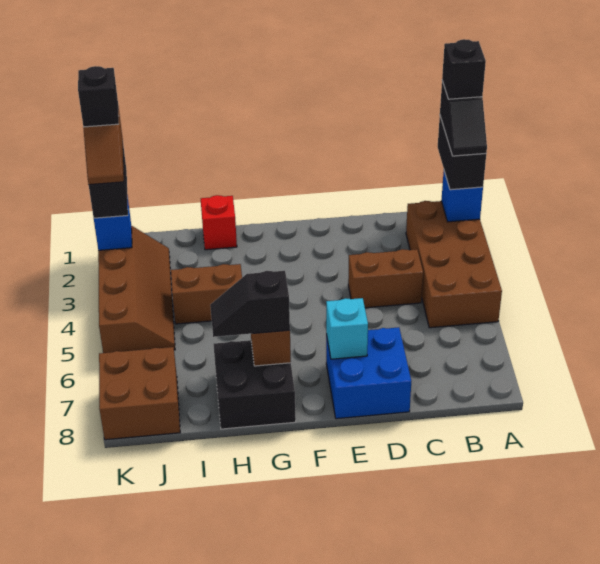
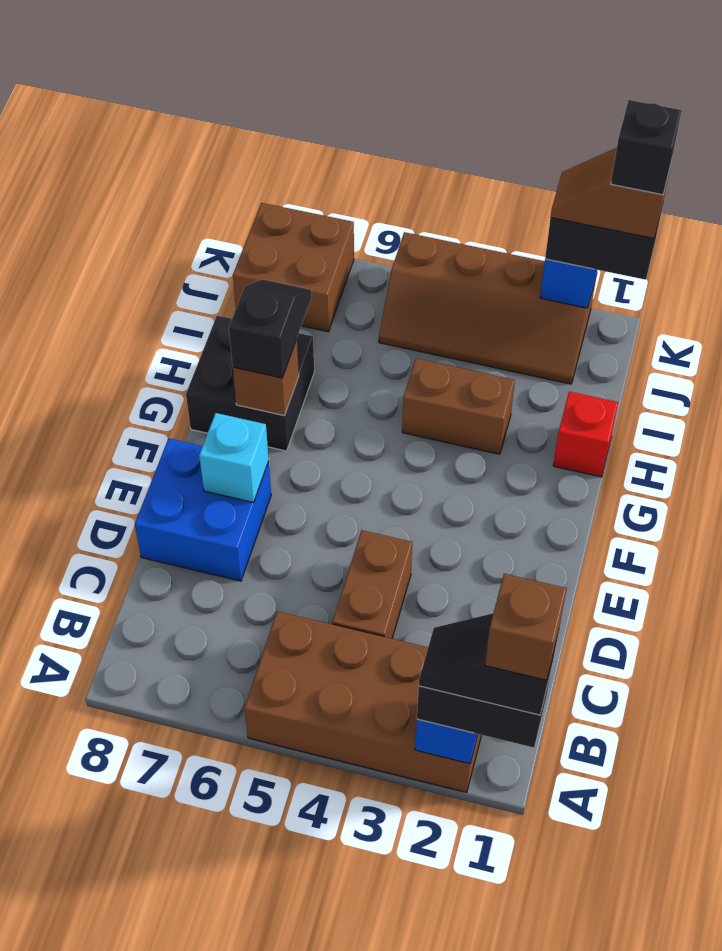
black brick A1 level 5 -> brown brick A1 level 5
brown brick H4:I4 level 1 -> brown brick H3:H4 level 1

